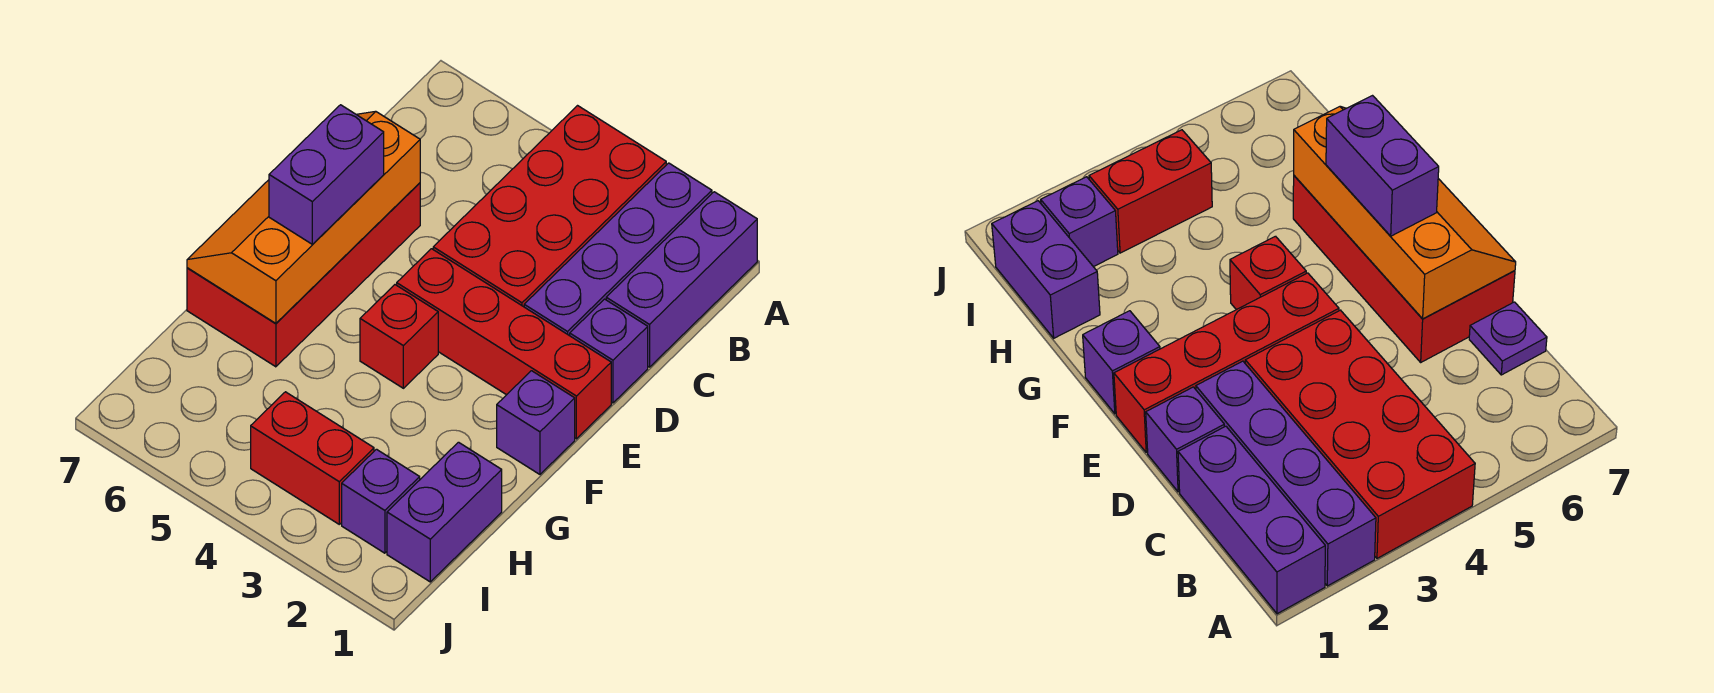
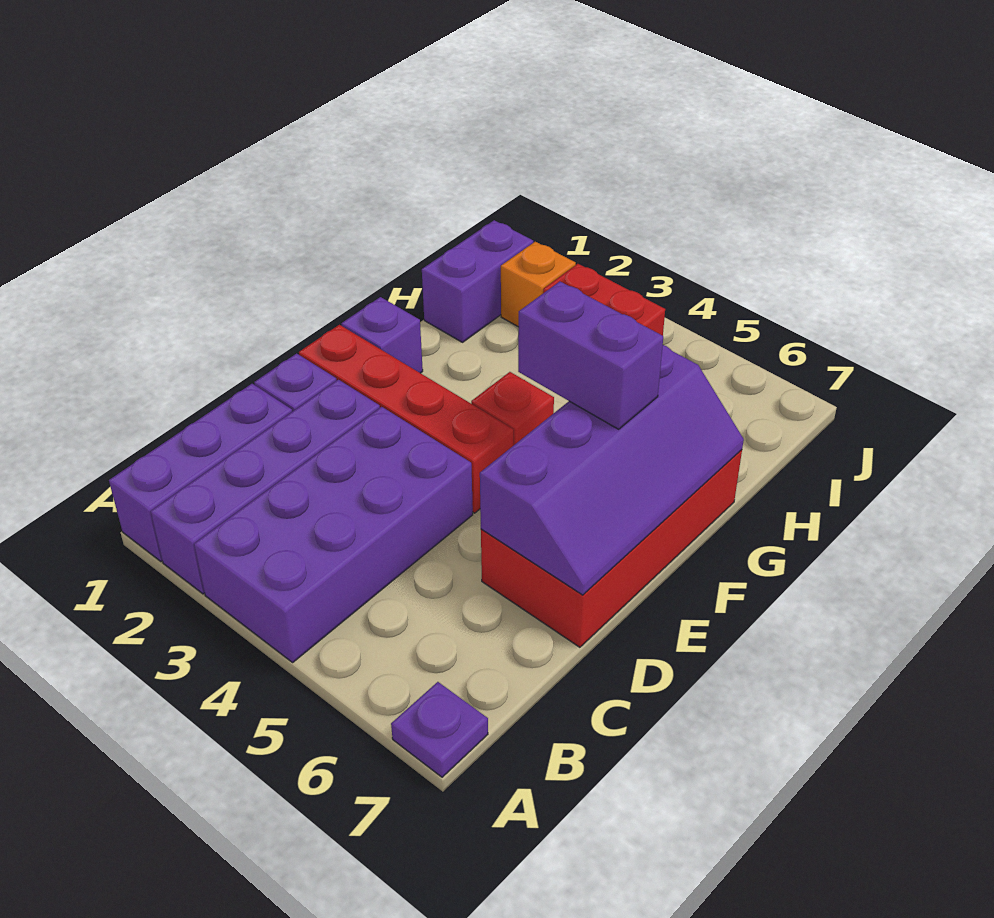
red brick A3:D4 level 1 -> purple brick A3:D4 level 1
purple plate C7 level 1 -> purple plate A7 level 1
orange slope D6:G7 level 2 top 6 -> purple slope D6:G7 level 2 top 6
purple brick E6:F6 level 3 -> purple brick F5:F6 level 3
purple brick I2 level 1 -> orange brick I2 level 1

